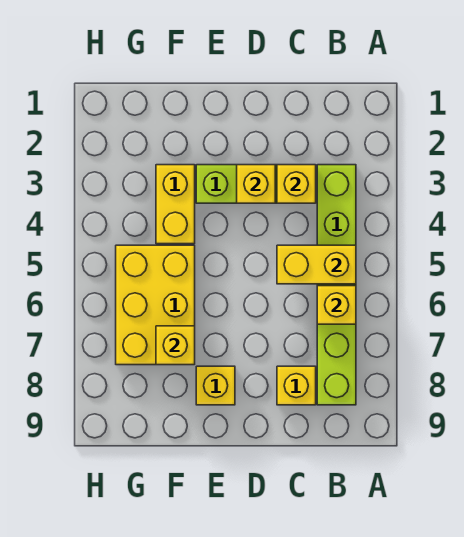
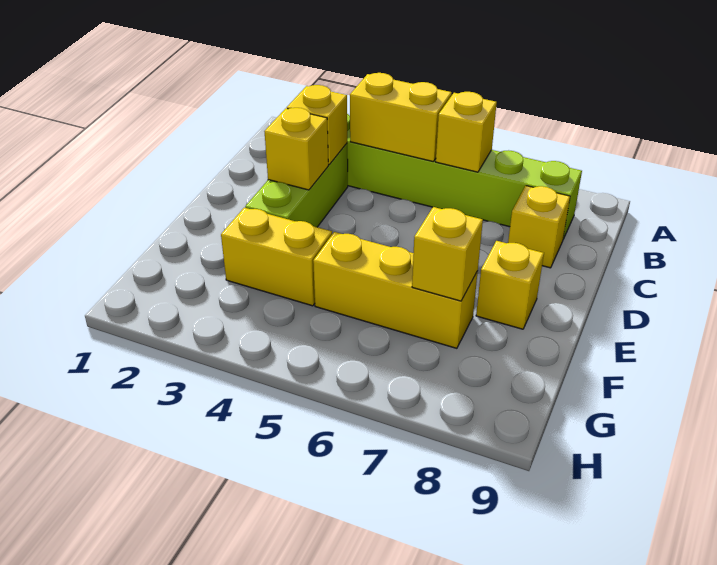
yellow brick B5:C5 level 2 -> yellow brick B4:B5 level 2
yellow brick F5:G7 level 1 -> yellow brick F5:F7 level 1

